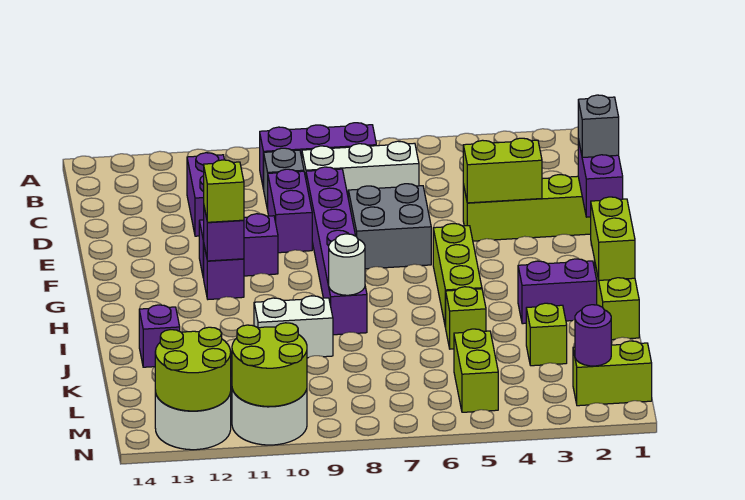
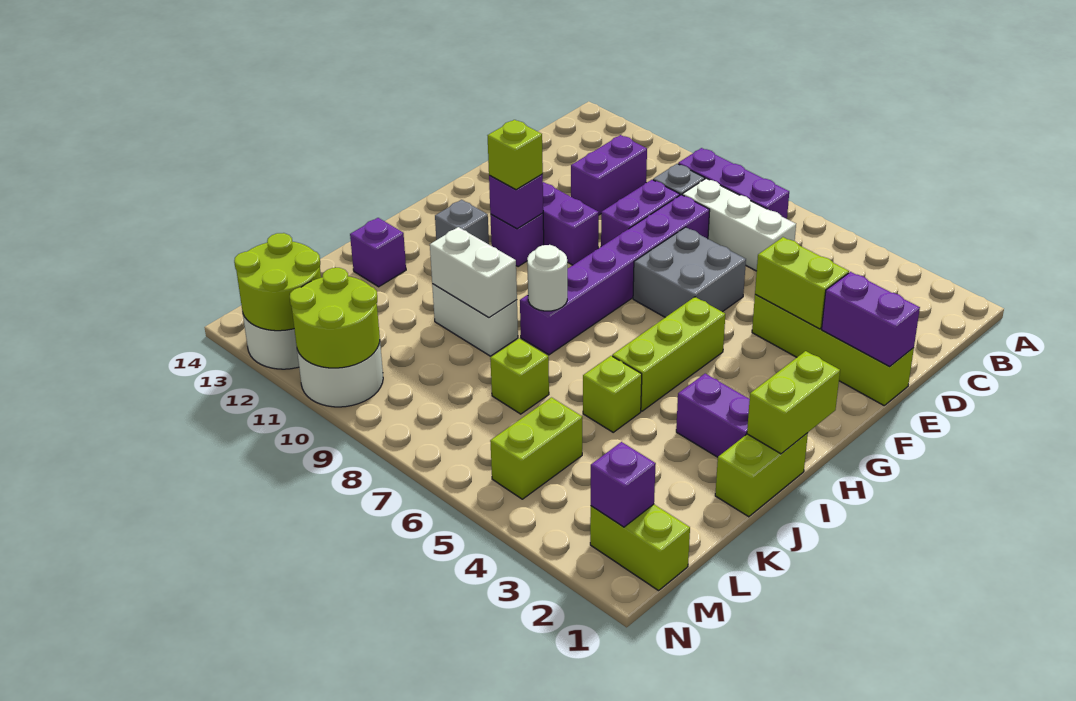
purple brick E1:F1 level 2 -> purple brick E1:E2 level 2
grey brick E1 level 3 -> grey brick H12 level 1
none -> white brick J9:J10 level 2
lime brick K3 level 1 -> lime brick K7 level 1
purple round brick M2 level 2 -> purple brick M2 level 2

